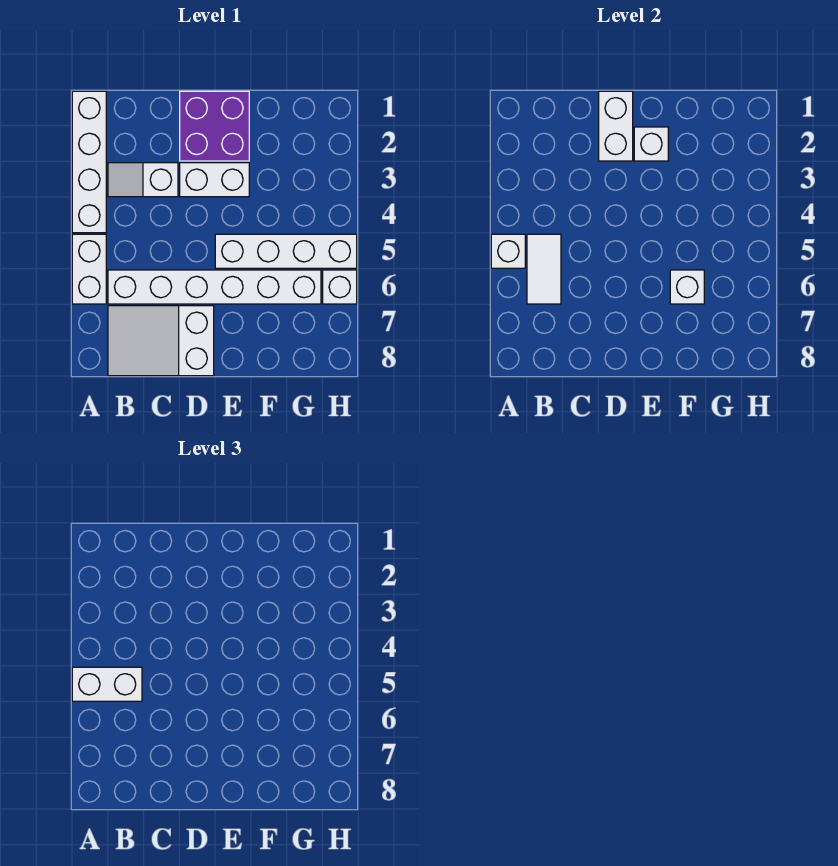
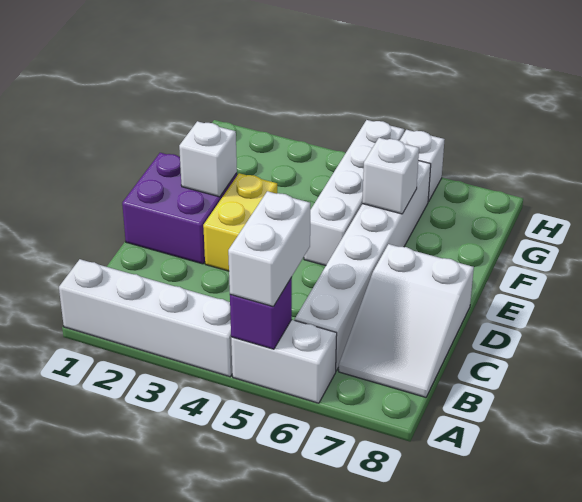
white brick A5 level 2 -> purple brick A5 level 2
white slope B3:C3 level 1 top C -> none
white tile B5:B6 level 2 -> none
white brick D1:D2 level 2 -> none
white brick D3:E3 level 1 -> yellow brick D3:E3 level 1

